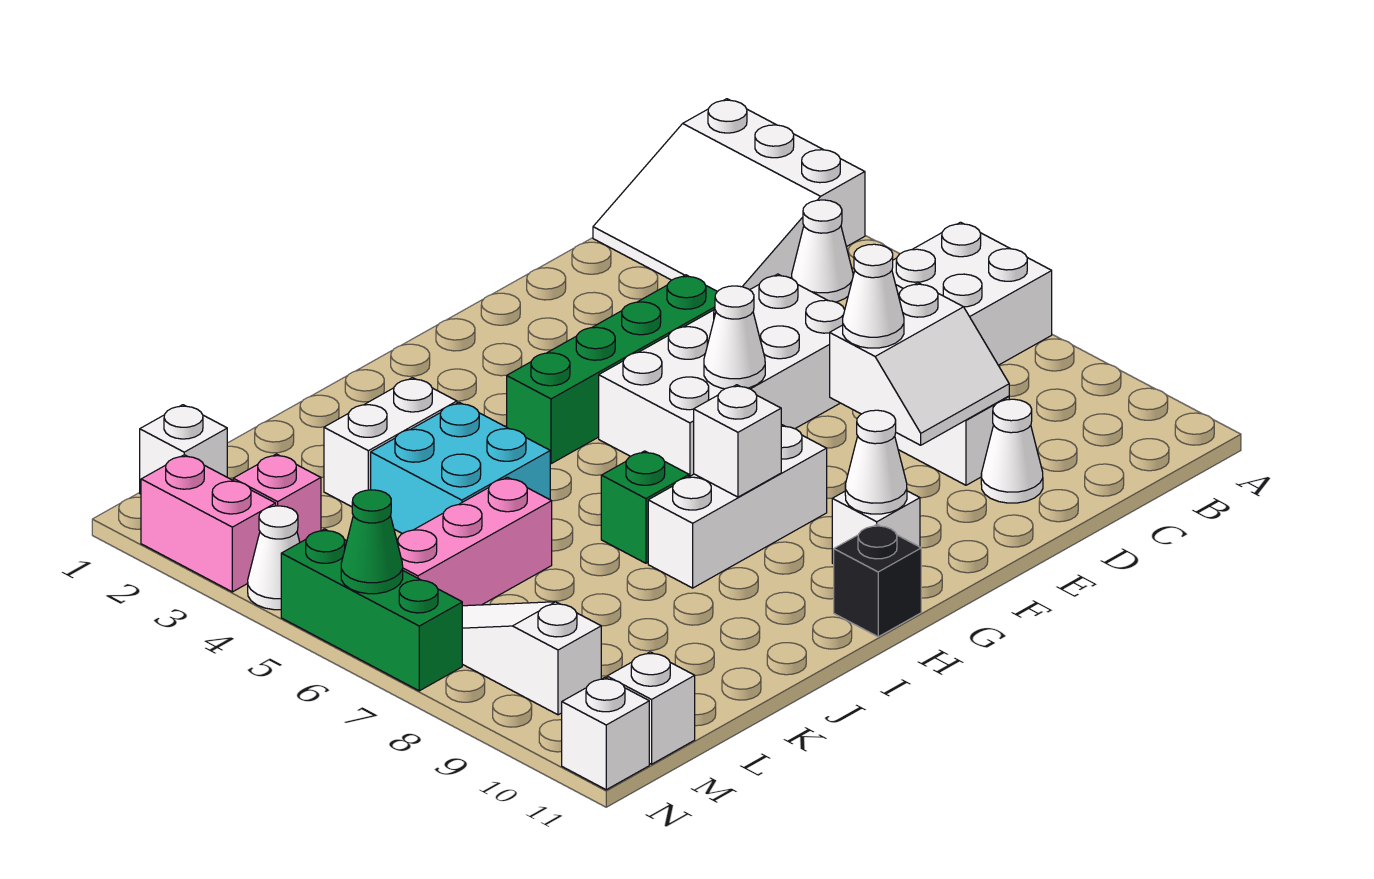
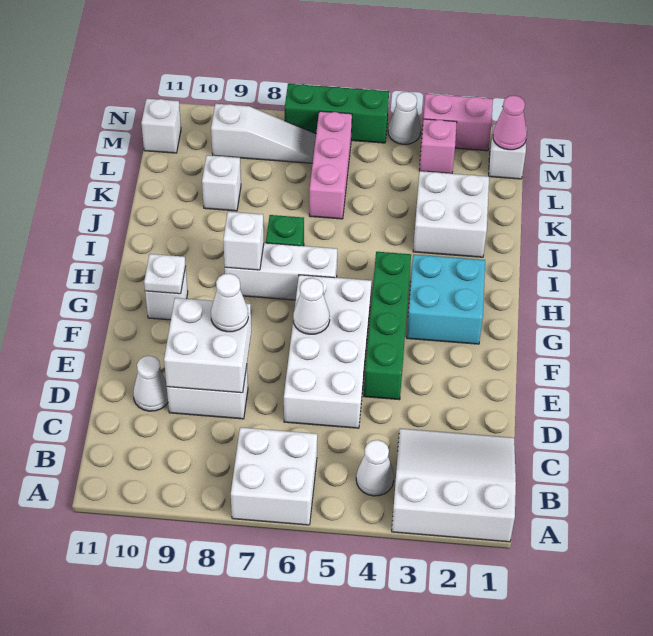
white slope D8:E9 level 2 top 8 -> white brick D8:E9 level 2
white brick G8:I8 level 1 -> white brick H6:H8 level 1
white cone G10 level 2 -> white plate G10 level 2
black brick H11 level 1 -> none
white brick J3:K3 level 1 -> white brick J2:K3 level 1
cyan brick J4:K5 level 1 -> cyan brick G2:H3 level 1
none -> pink cone M1 level 2
green cone N6 level 2 -> none
white brick N11 level 1 -> white brick K9 level 1

